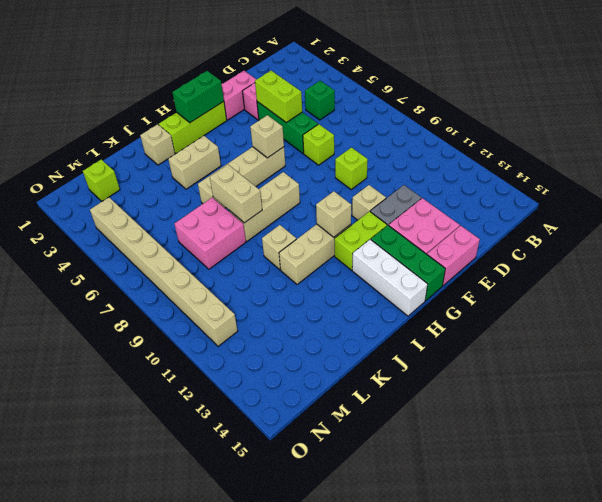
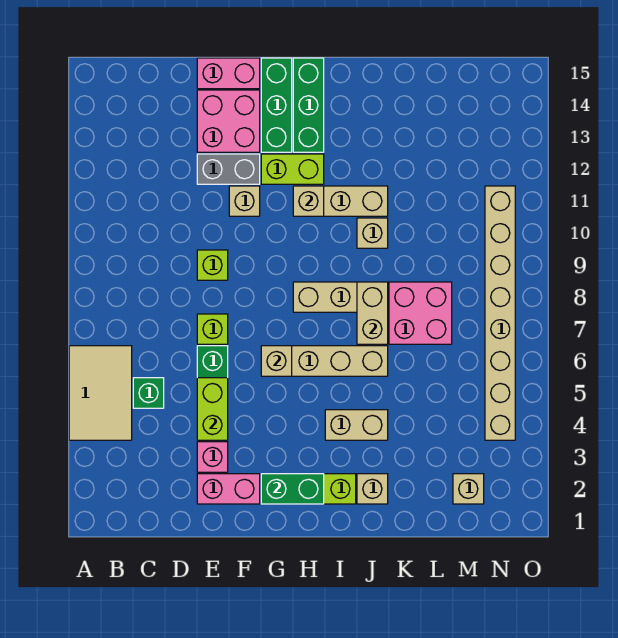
none -> tan tile A4:B6 level 1
white brick H13:H15 level 1 -> green brick H13:H15 level 1
lime brick M2 level 1 -> tan brick M2 level 1

